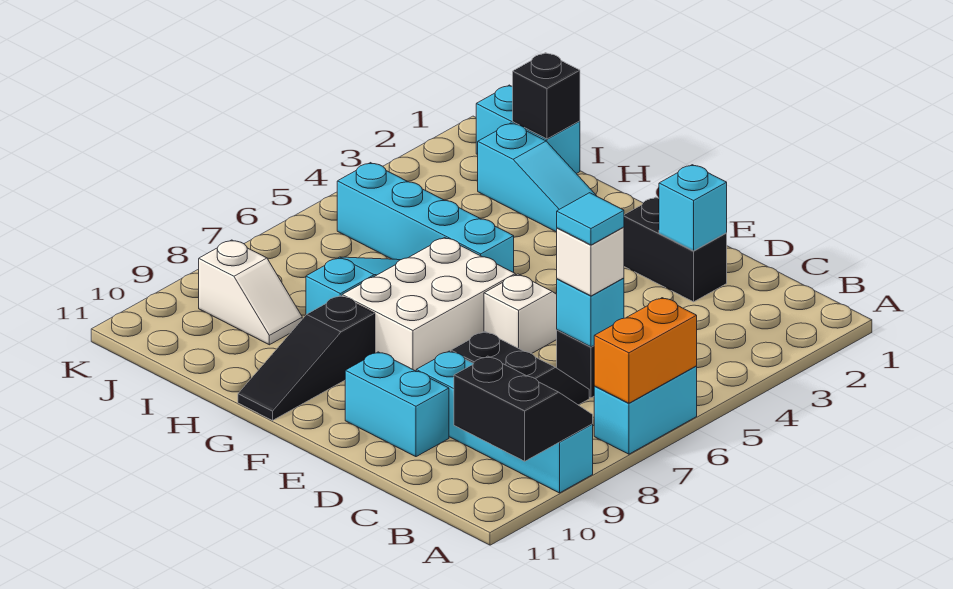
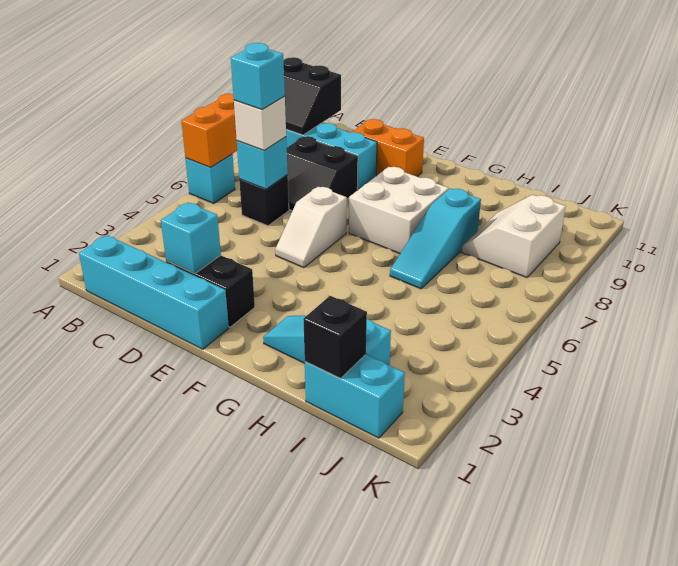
cyan brick A6:A7 level 1 -> cyan brick A6 level 1
cyan tile C6 level 4 -> cyan brick C6 level 4
cyan brick D10:E10 level 1 -> orange brick D10:E10 level 1
white brick F6:G8 level 1 -> white brick F7:G8 level 1
cyan brick G5:J5 level 1 -> cyan brick B1:E1 level 1
black slope G9:G11 level 1 top 9 -> none
white slope I9:J9 level 1 top J -> white slope I8:J9 level 1 top J

